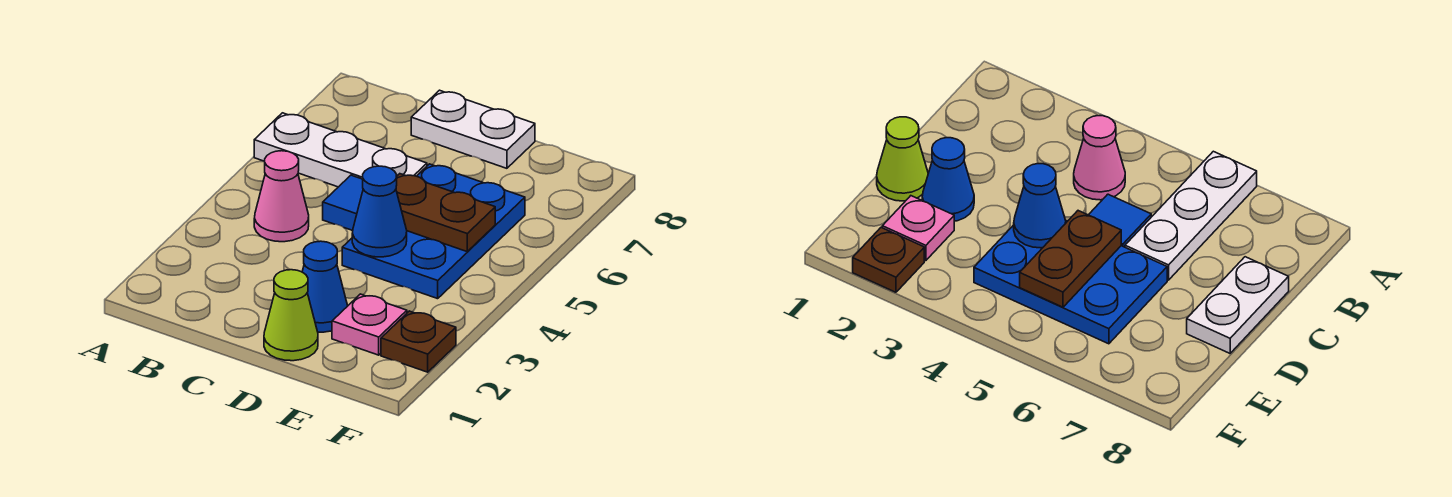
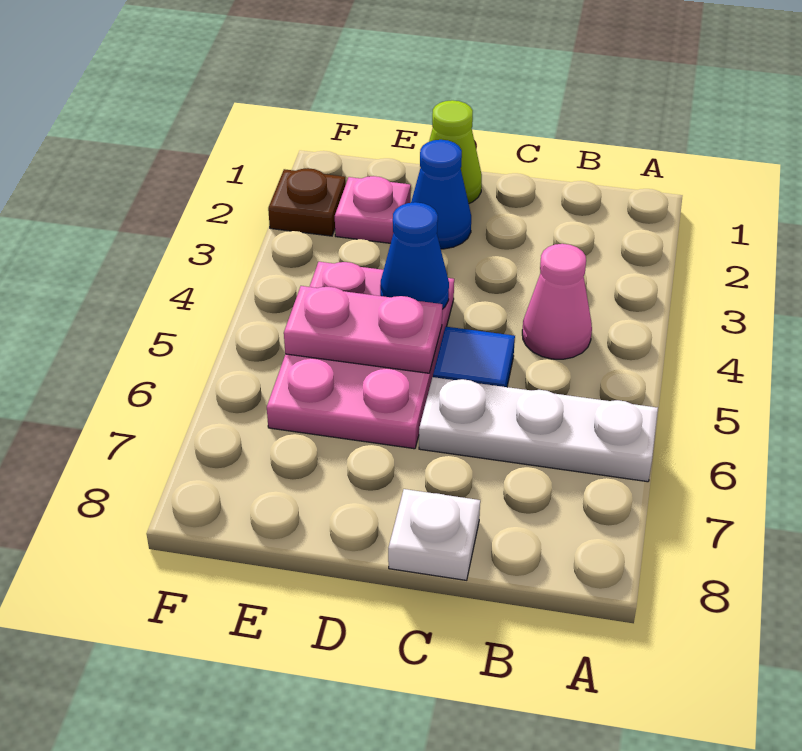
white plate C8:D8 level 1 -> white plate C8 level 1
blue plate D4:E6 level 1 -> pink plate D4:E6 level 1
brown plate D5:E5 level 2 -> pink plate D5:E5 level 2

